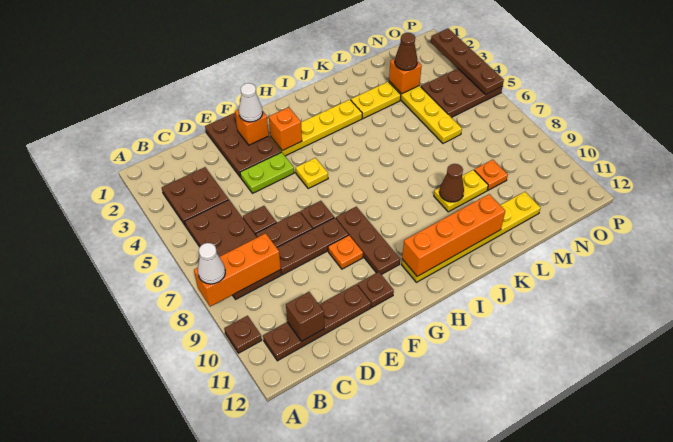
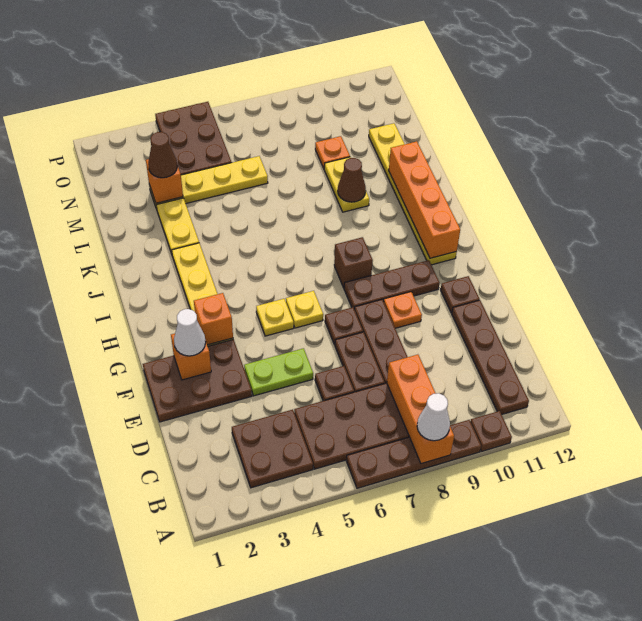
brown brick C11 level 2 -> brown brick H8 level 1
lime plate E4:F4 level 1 -> lime plate E4:E5 level 1
none -> yellow plate G6 level 1
brown plate P2:P5 level 2 -> brown plate A6:A9 level 1

